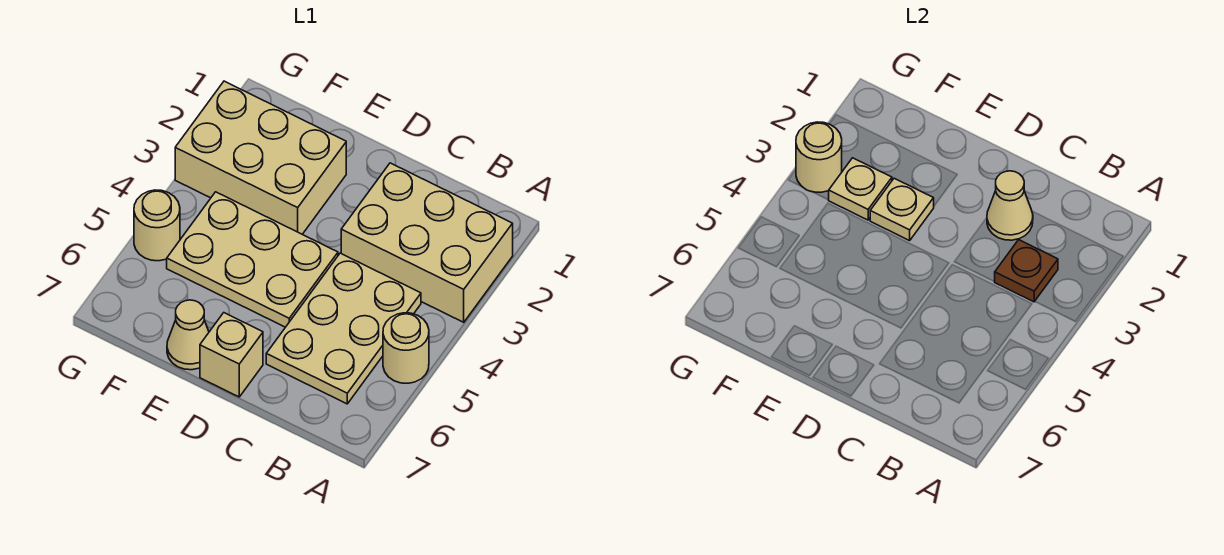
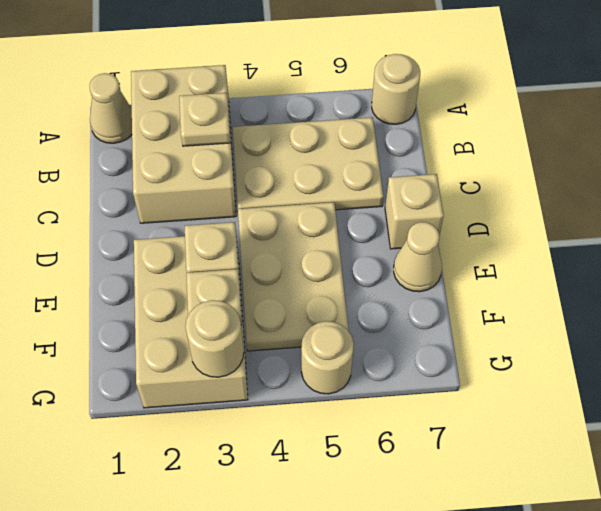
tan round brick A5 level 1 -> tan round brick A7 level 1
brown plate B3 level 2 -> tan plate B3 level 2
tan cone C2 level 2 -> tan cone A1 level 1

